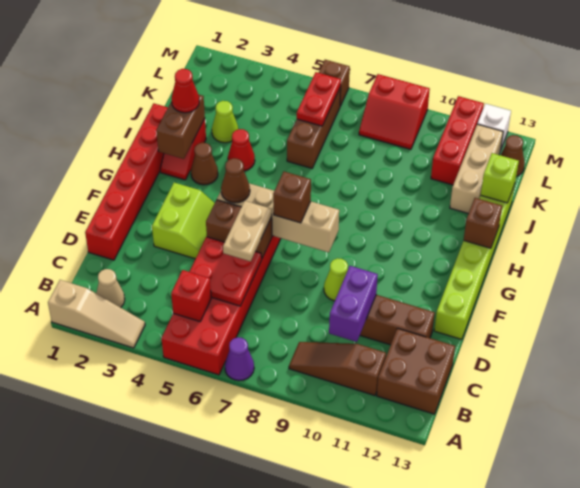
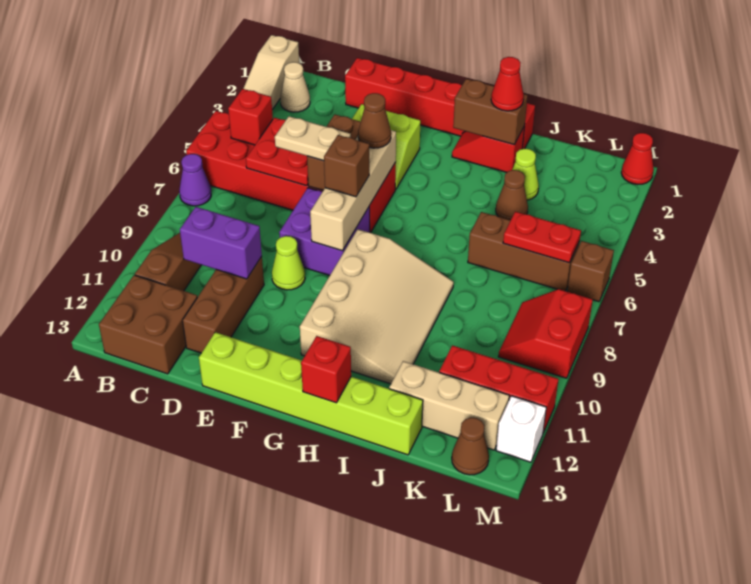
none -> purple brick E7:F8 level 1
none -> tan slope G8:I11 level 1 top G
brown cone H3 level 1 -> brown cone J4 level 1
brown brick H13 level 2 -> red brick H13 level 2
red cone I4 level 1 -> red cone M1 level 1
lime brick J13 level 2 -> none

